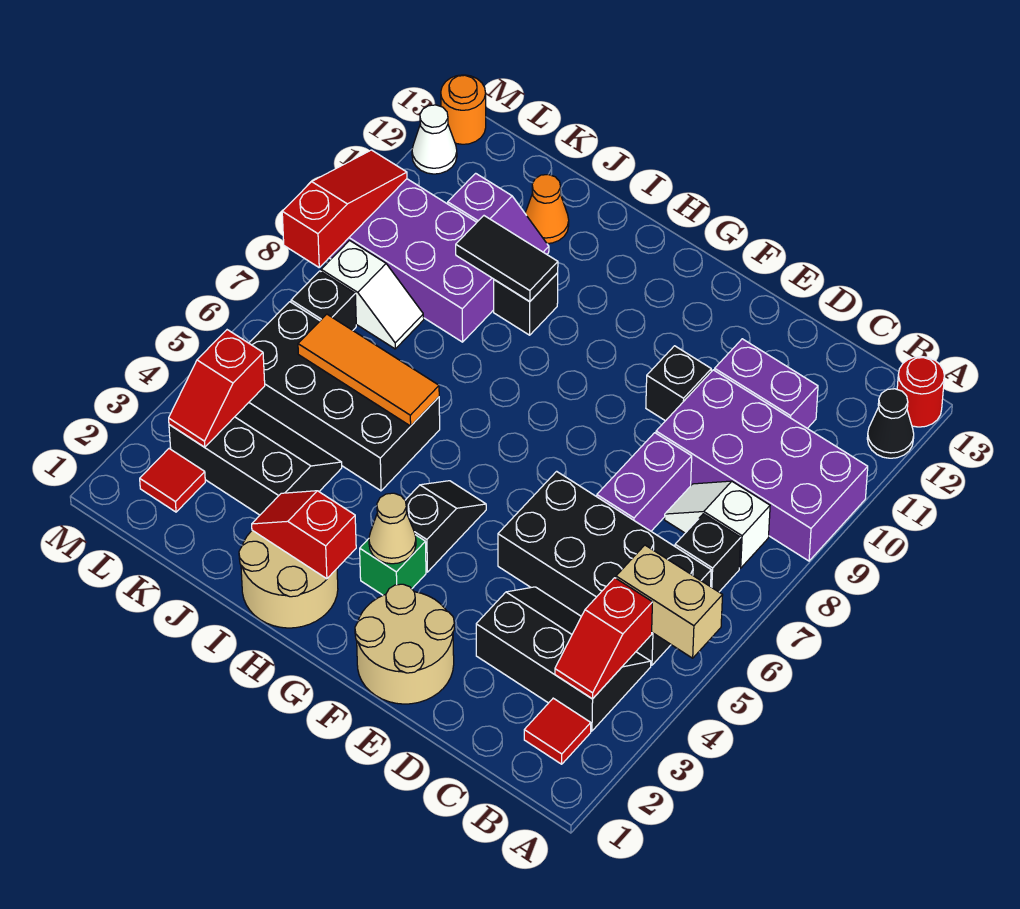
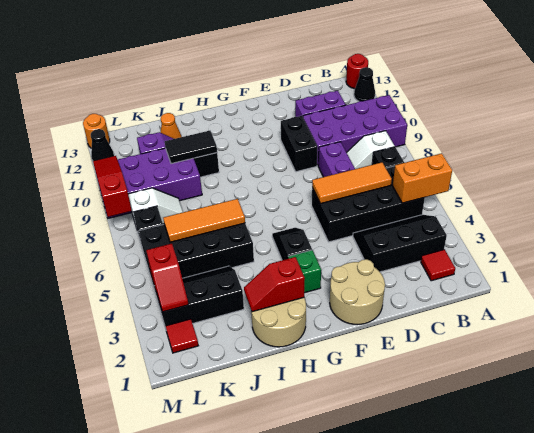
tan brick A5:B5 level 2 -> orange brick A5:B5 level 2
red slope B3:B4 level 2 top 4 -> none
none -> orange tile C6:E6 level 2
black brick E10 level 1 -> black brick E9:E10 level 1
tan cone G3 level 2 -> none
white cone M12 level 1 -> black cone M12 level 1

